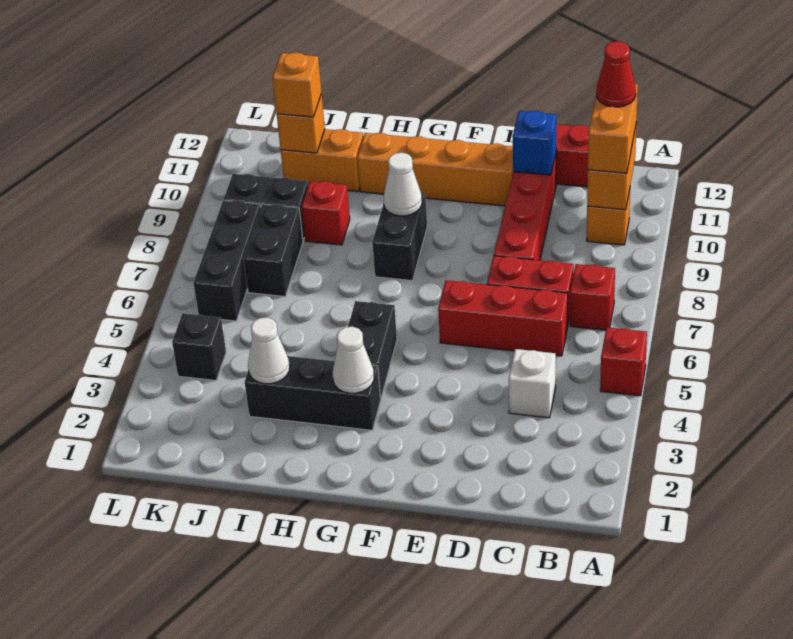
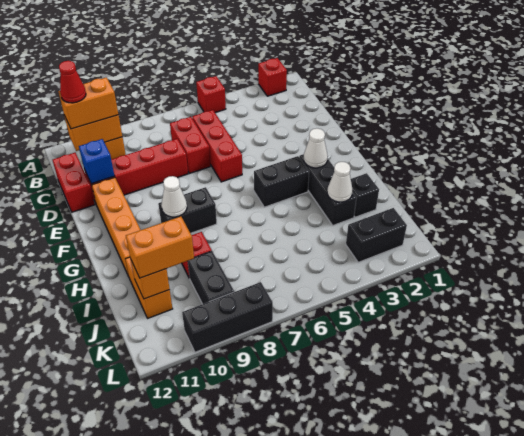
red brick B7 level 1 -> red brick A2 level 1
white brick C4 level 1 -> none
black brick J7:J8 level 1 -> black brick K2:K3 level 1
orange brick J11 level 3 -> orange brick J10:J11 level 3
black brick K4 level 1 -> black brick I2 level 1
black brick K6:K8 level 1 -> black brick L8:L10 level 1

